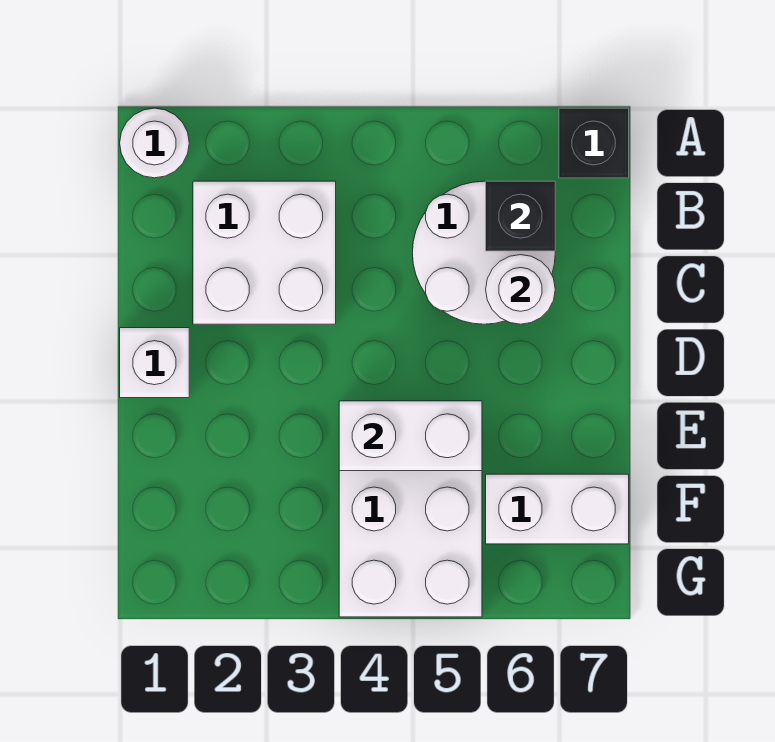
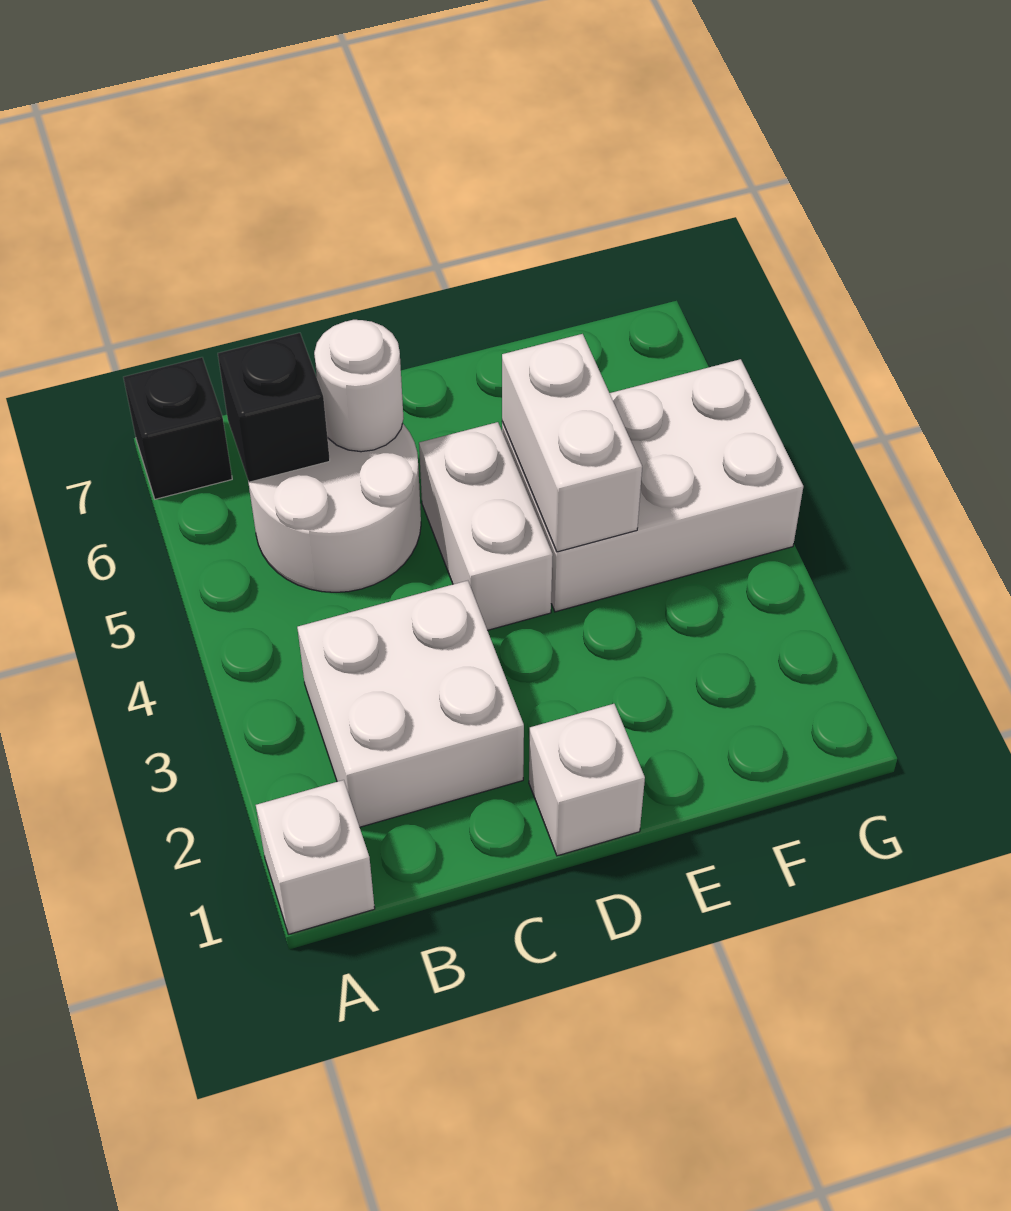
white round brick A1 level 1 -> white brick A1 level 1
white brick F6:F7 level 1 -> white brick D4:D5 level 1

